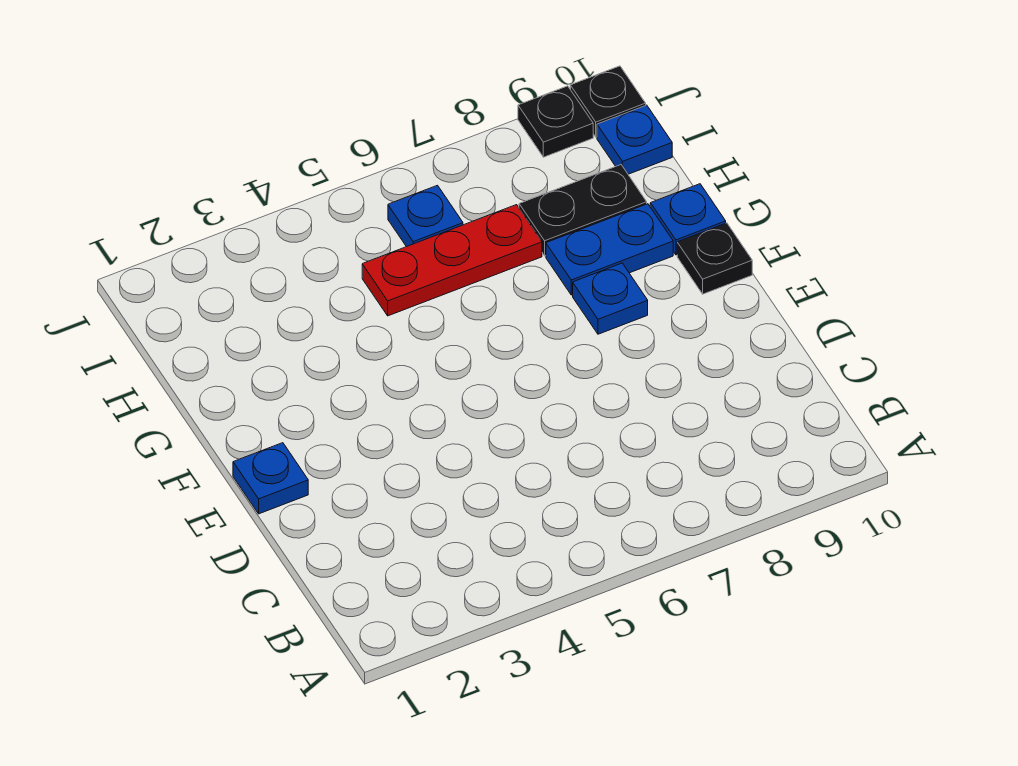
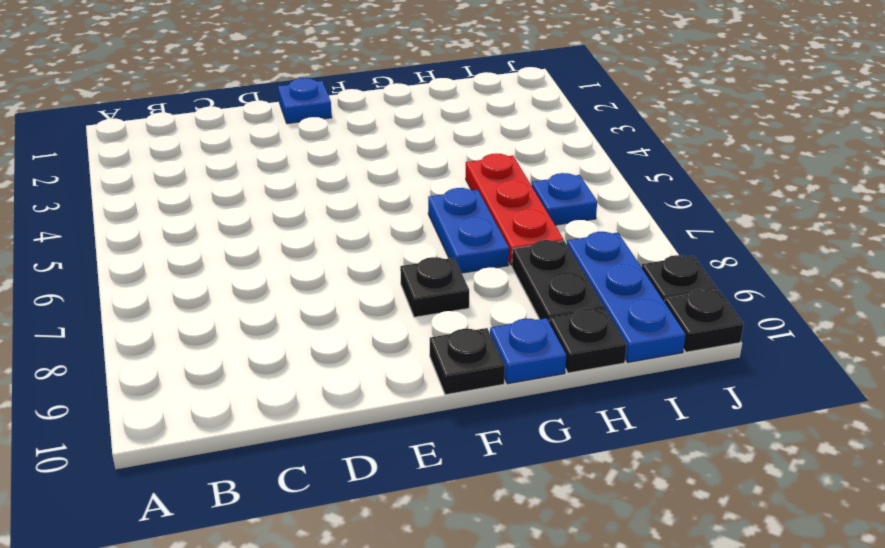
blue plate F8 level 1 -> black plate F8 level 1
blue plate G8:G9 level 1 -> blue plate G6:G7 level 1
none -> black plate H10 level 1
blue plate I10 level 1 -> blue plate I8:I10 level 1

